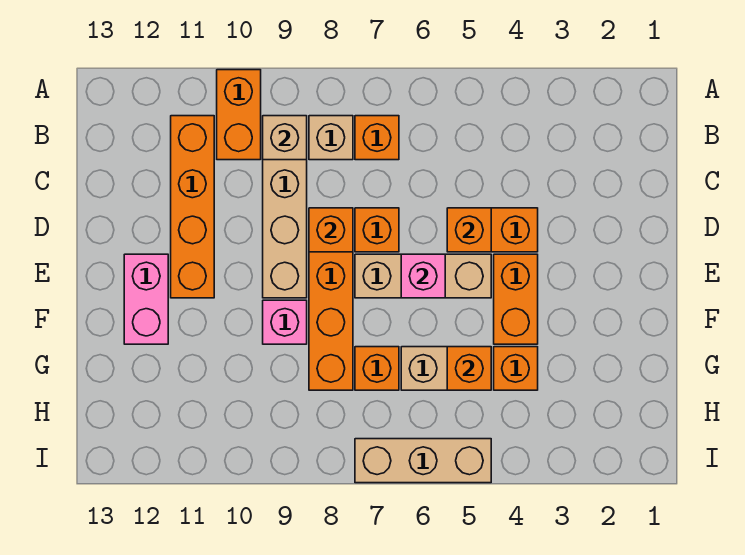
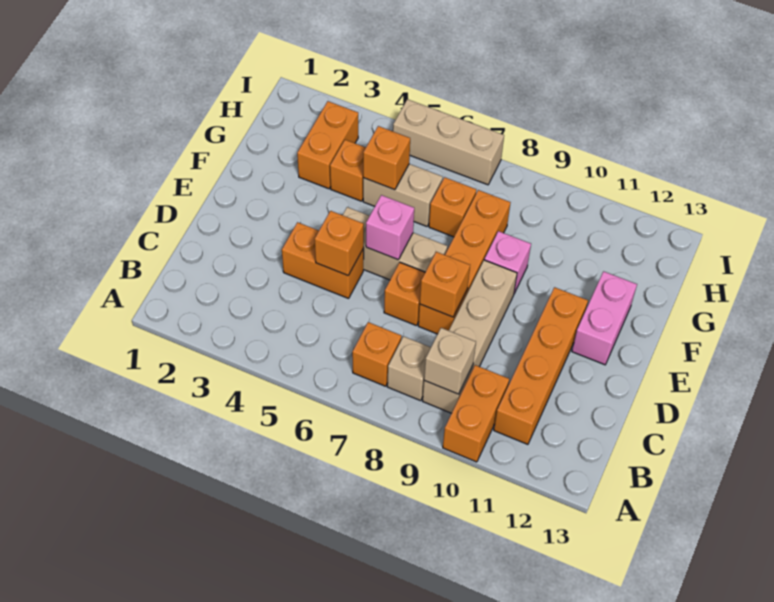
orange brick E4:F4 level 1 -> orange brick G3:H3 level 1

